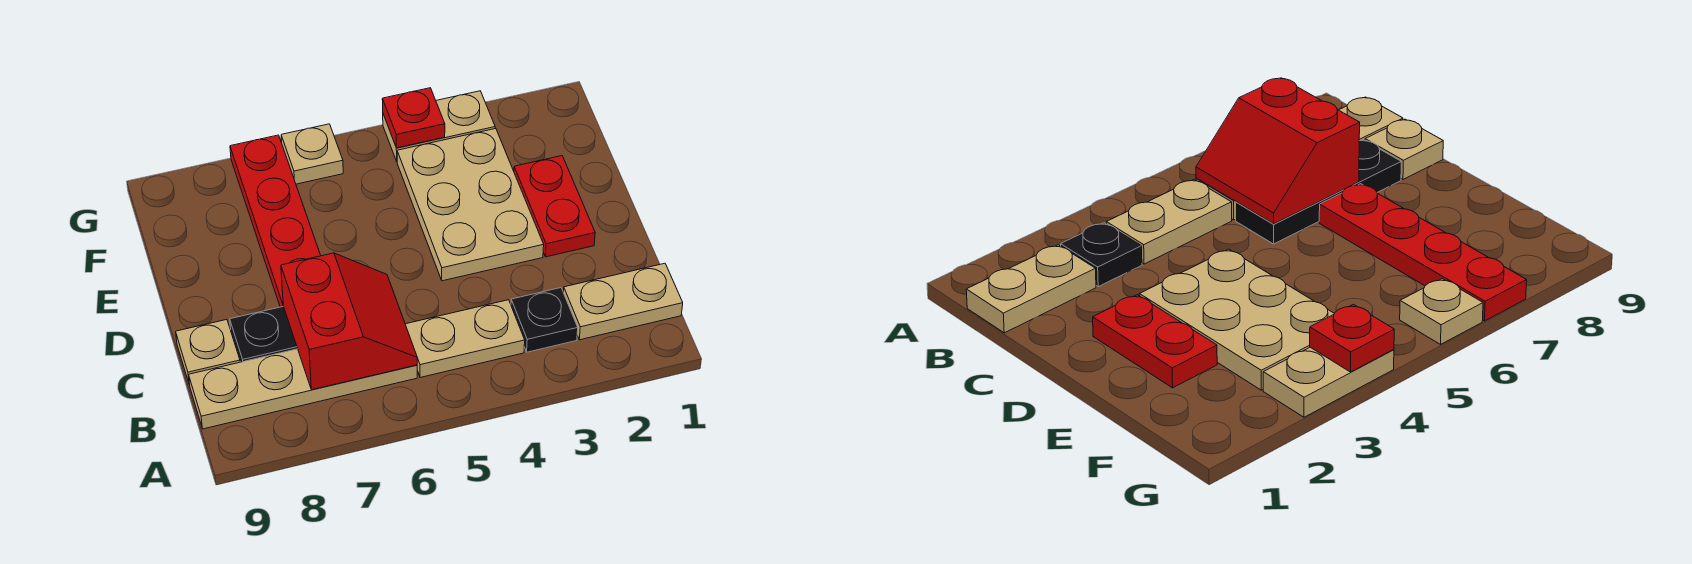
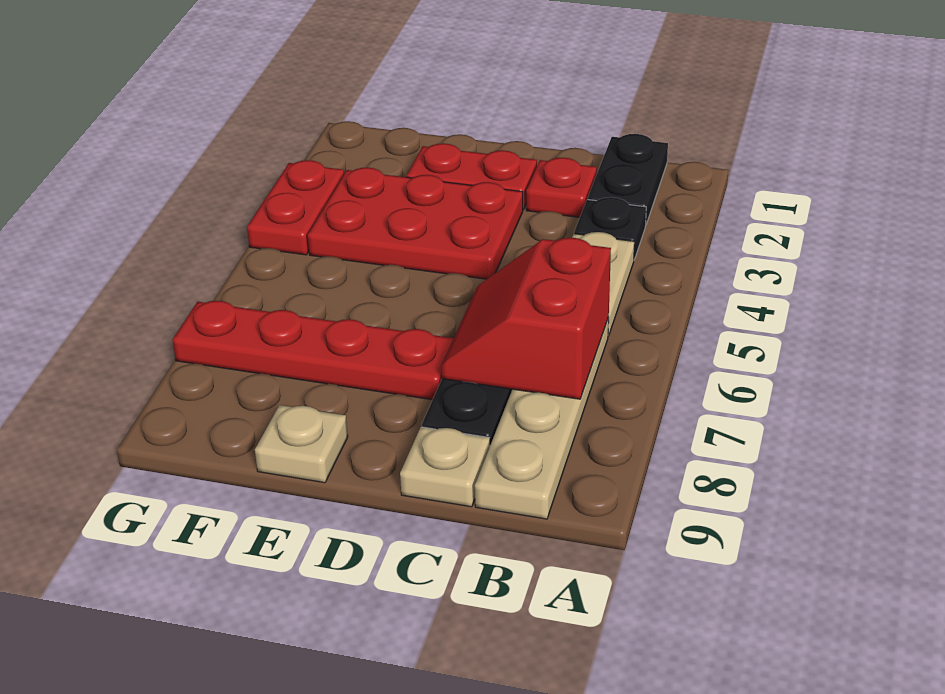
tan plate B1:B2 level 1 -> black plate B1:B2 level 1
red slope B6:C7 level 2 top 7 -> red slope B6:C7 level 2 top B
tan plate D3:F4 level 1 -> red plate D3:F4 level 1
tan plate G3:G4 level 1 -> red plate G3:G4 level 1
red plate G4 level 2 -> red plate C2 level 1
tan plate G6 level 1 -> tan plate E9 level 1

